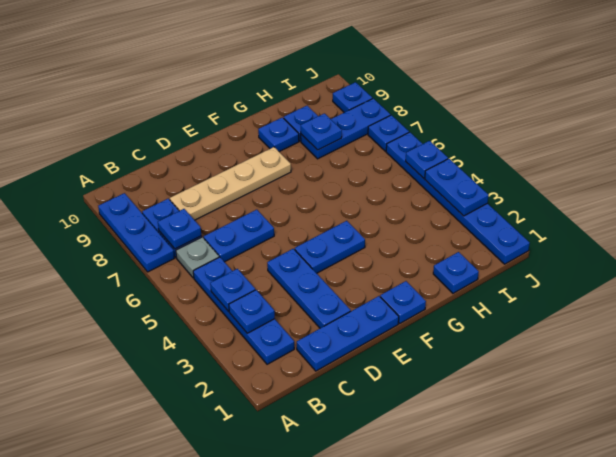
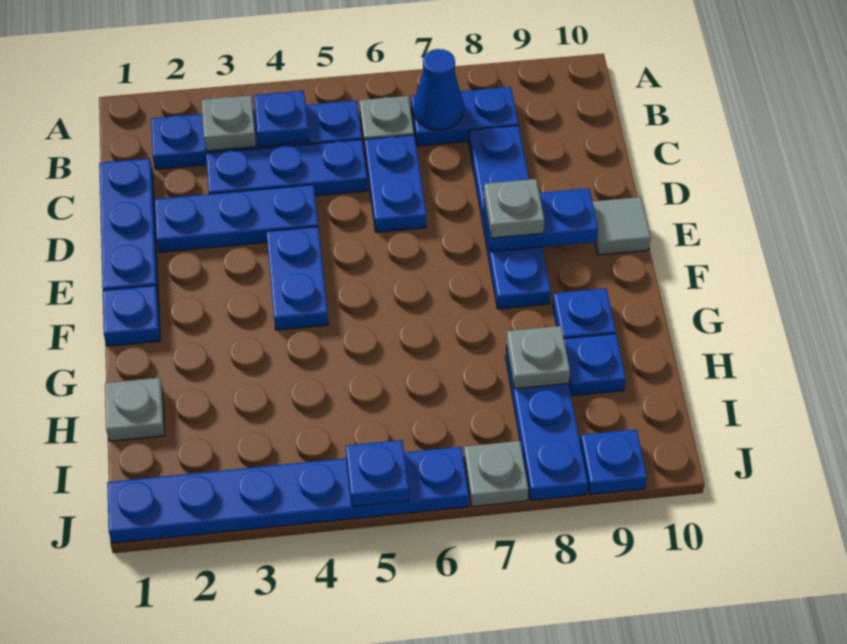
blue plate A7:A9 level 1 -> blue plate C3:C5 level 1
blue plate B3 level 2 -> grey plate B3 level 2
blue plate B7 level 2 -> blue cone B7 level 2
tan plate C8:F8 level 1 -> blue plate C8:F8 level 1
none -> grey plate E8 level 3
none -> grey tile E10 level 1
blue plate H1 level 1 -> grey plate H1 level 1
blue plate H8 level 2 -> grey plate H8 level 2
blue plate J3:J4 level 2 -> blue plate E8:E9 level 2
blue plate J7 level 1 -> grey plate J7 level 1

